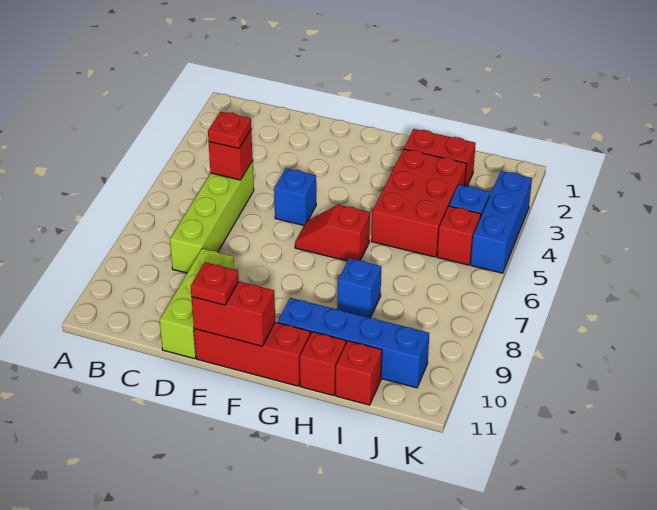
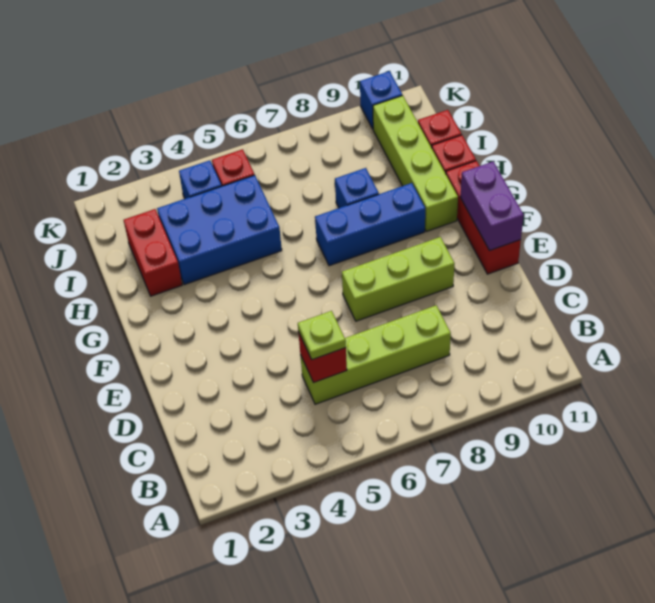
red plate C5 level 3 -> lime plate C5 level 3
lime brick D9:D11 level 1 -> lime brick E7:E9 level 1
blue brick E5 level 1 -> blue brick K10 level 1
red brick E11:F11 level 2 -> purple brick E11:F11 level 2
red plate E11 level 3 -> none
red slope F6:G6 level 1 top G -> none
blue brick G10:J10 level 1 -> lime brick G10:J10 level 1
red brick H3:I5 level 1 -> blue brick H3:I5 level 1
blue brick K3:K5 level 1 -> blue brick G7:G9 level 1

